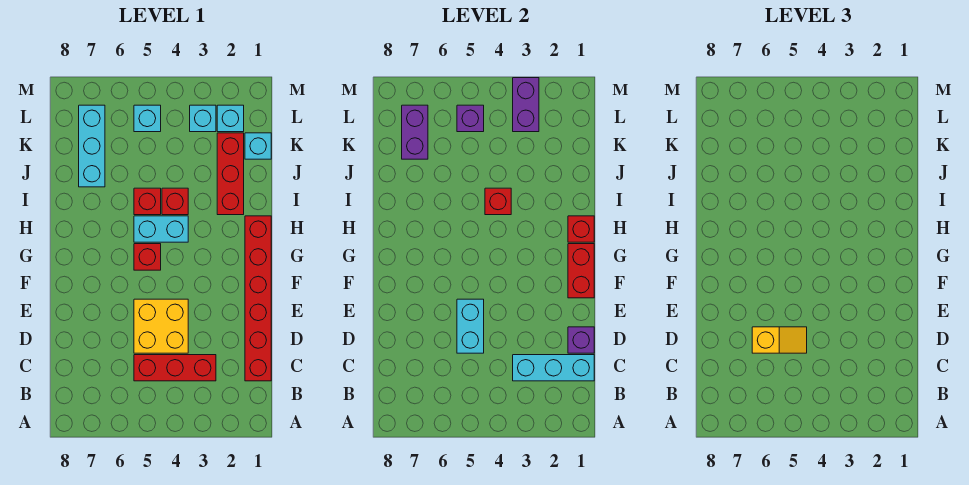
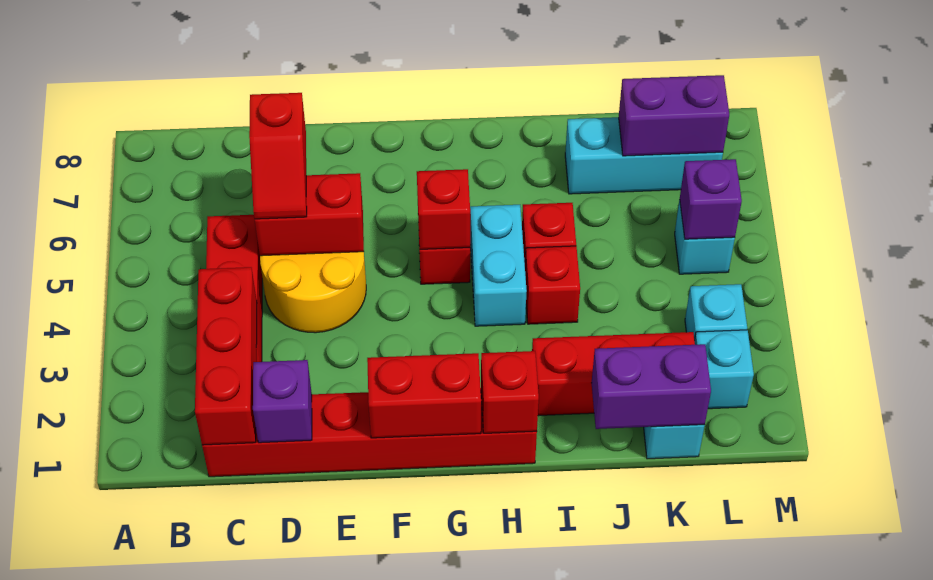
cyan brick C1:C3 level 2 -> red brick C1:C3 level 2
yellow brick D4:E5 level 1 -> yellow round brick D4:E5 level 1
cyan brick D5:E5 level 2 -> red brick D5:E5 level 2
yellow slope D5:D6 level 3 top 6 -> red slope D5:D6 level 3 top 6
red brick I4 level 2 -> red brick G5 level 2
purple brick L3:M3 level 2 -> purple brick J1:K1 level 2

